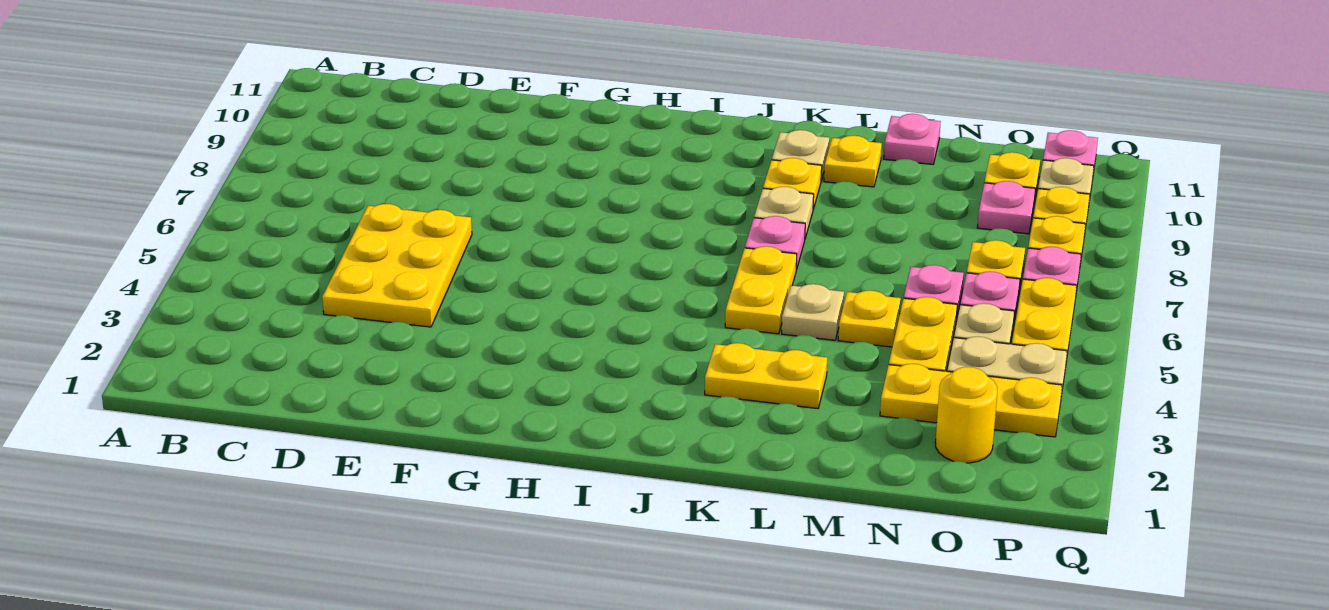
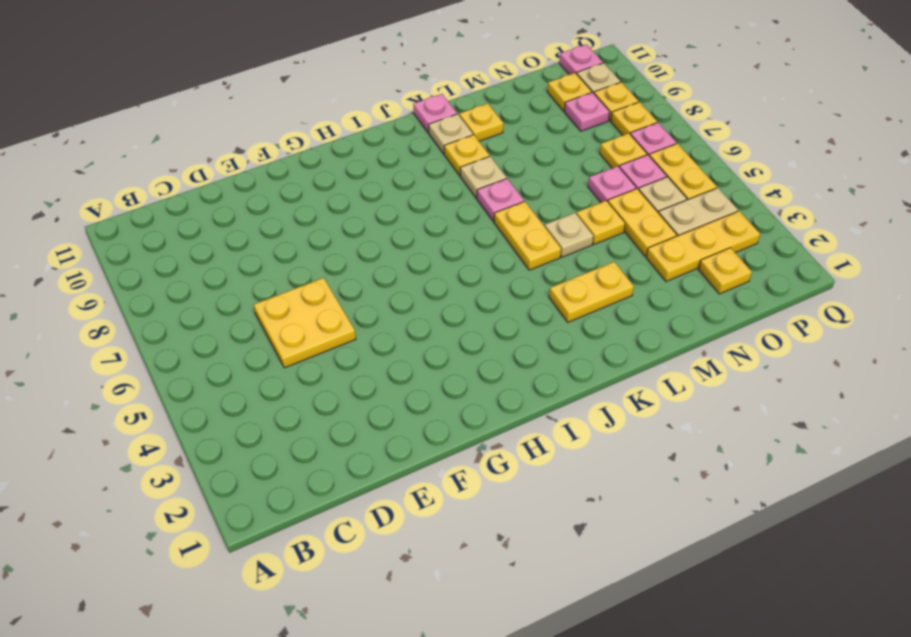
yellow plate D4:E6 level 1 -> yellow plate D5:E6 level 1
pink plate M11 level 1 -> pink plate K11 level 1
yellow round brick O2 level 1 -> yellow plate O2 level 1

